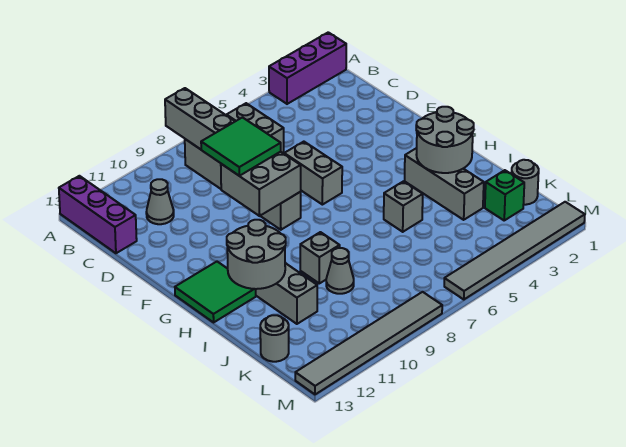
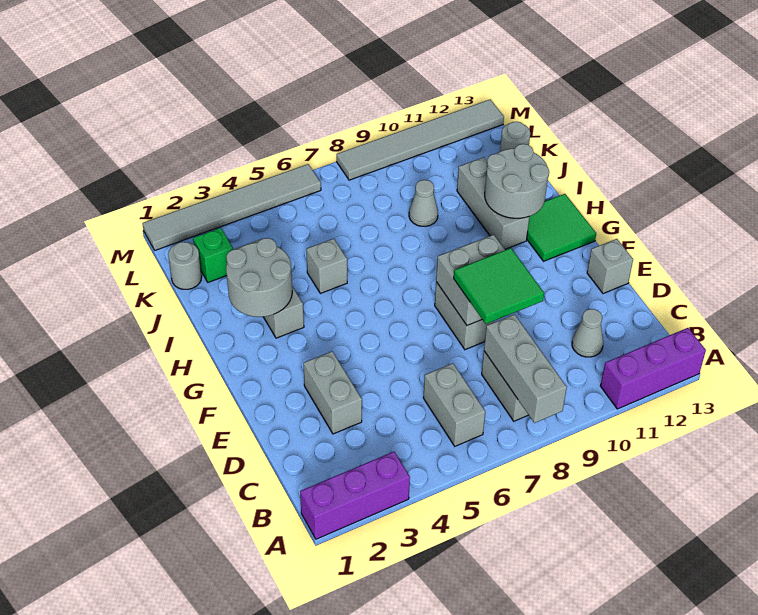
purple brick A13:C13 level 1 -> purple brick A11:A13 level 1
grey brick E6:F6 level 1 -> grey brick D3:E3 level 1
grey brick I9 level 1 -> grey brick E13 level 1

